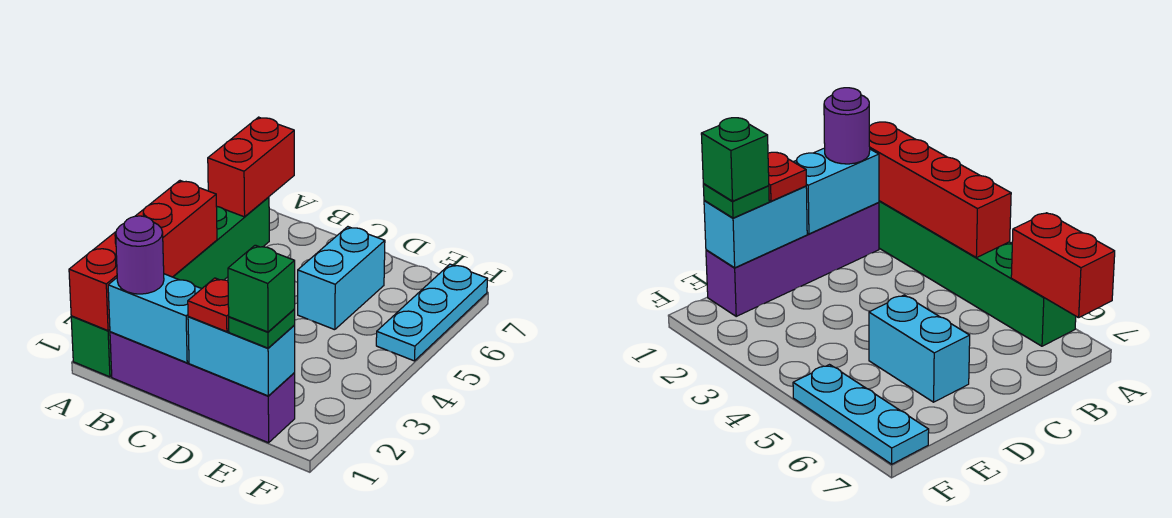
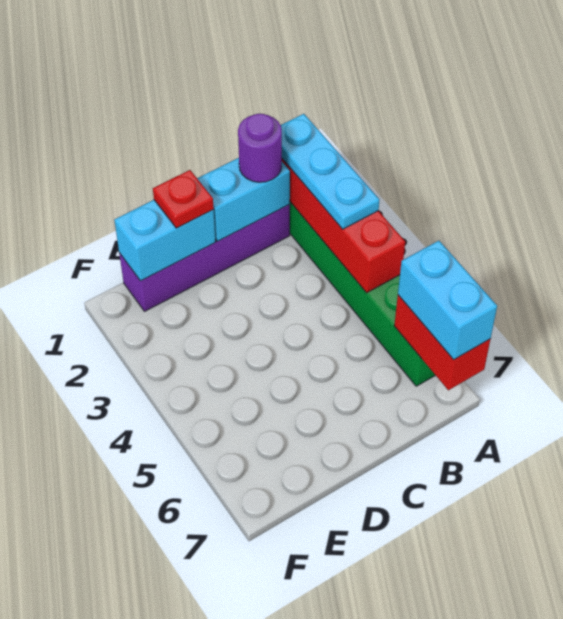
cyan brick D5:D6 level 1 -> cyan brick A6:A7 level 3
green plate E1 level 3 -> none
green brick E1 level 4 -> none
cyan plate F5:F7 level 1 -> cyan plate A1:A3 level 3

